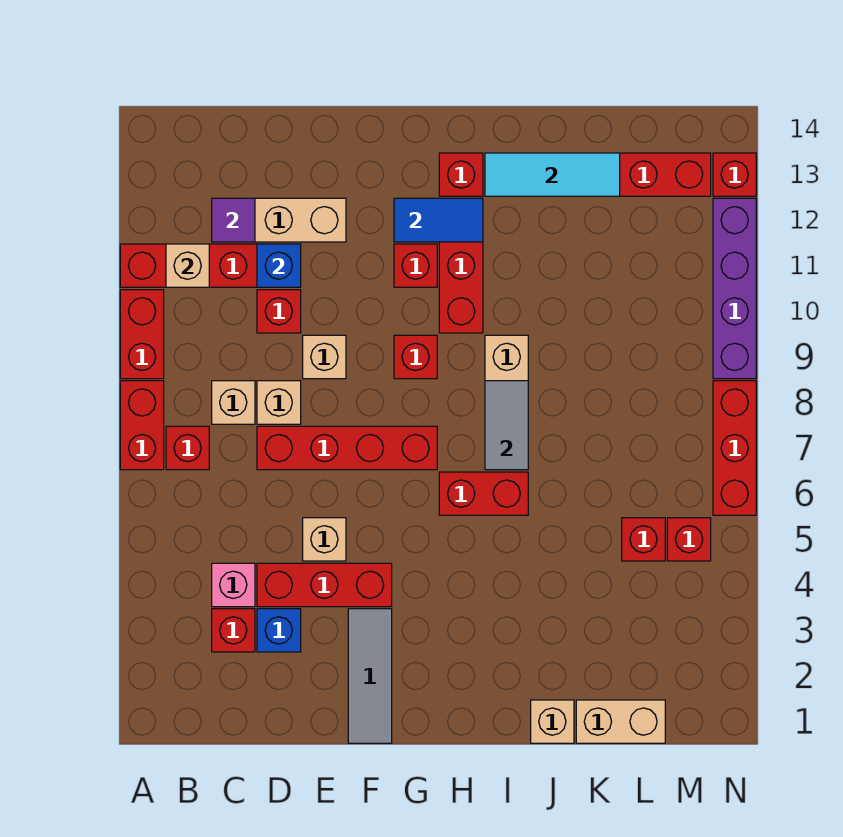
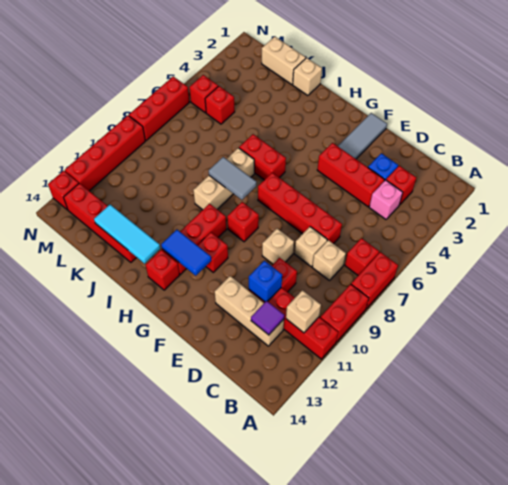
tan brick E5 level 1 -> none
grey tile I7:I8 level 2 -> grey tile H8:I8 level 2
purple brick N9:N12 level 1 -> red brick N9:N12 level 1

